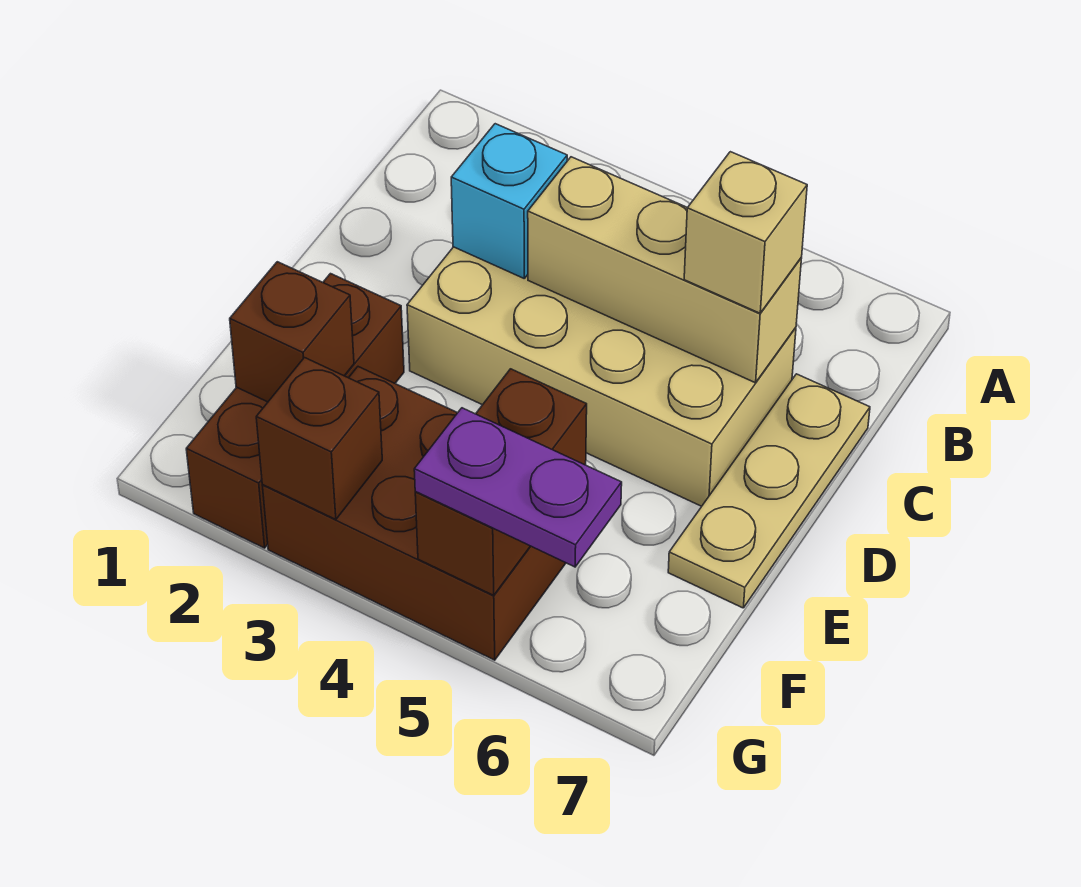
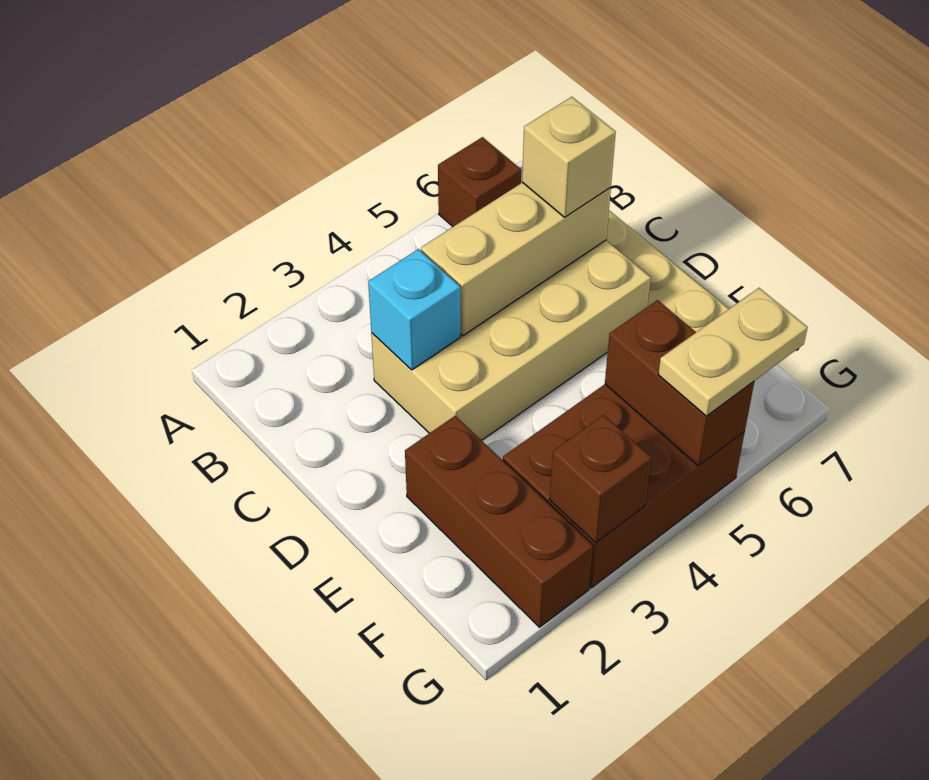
brown brick F2 level 2 -> brown brick A6 level 1
purple plate G5:G6 level 3 -> tan plate G5:G6 level 3

